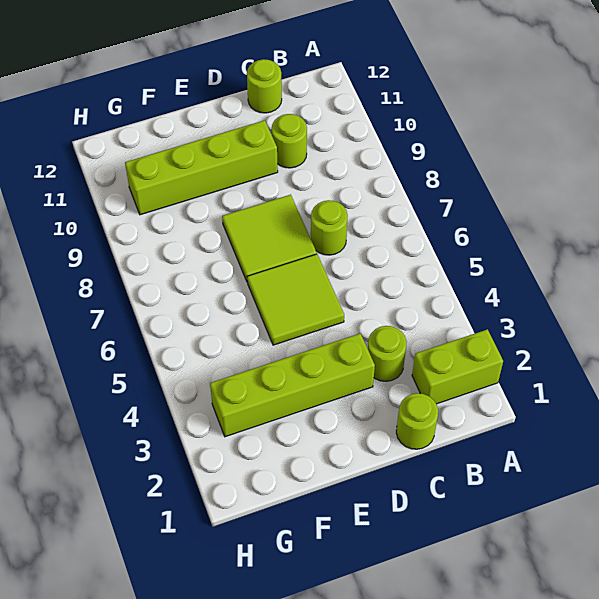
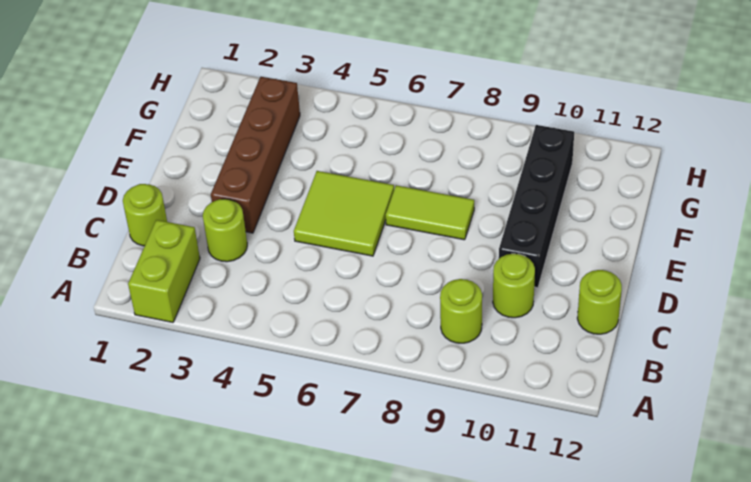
lime round brick C7 level 1 -> lime round brick B9 level 1
lime brick D3:G3 level 1 -> brown brick D3:G3 level 1
lime tile D7:E8 level 1 -> lime tile E7:E8 level 1
lime brick D10:G10 level 1 -> black brick D10:G10 level 1

